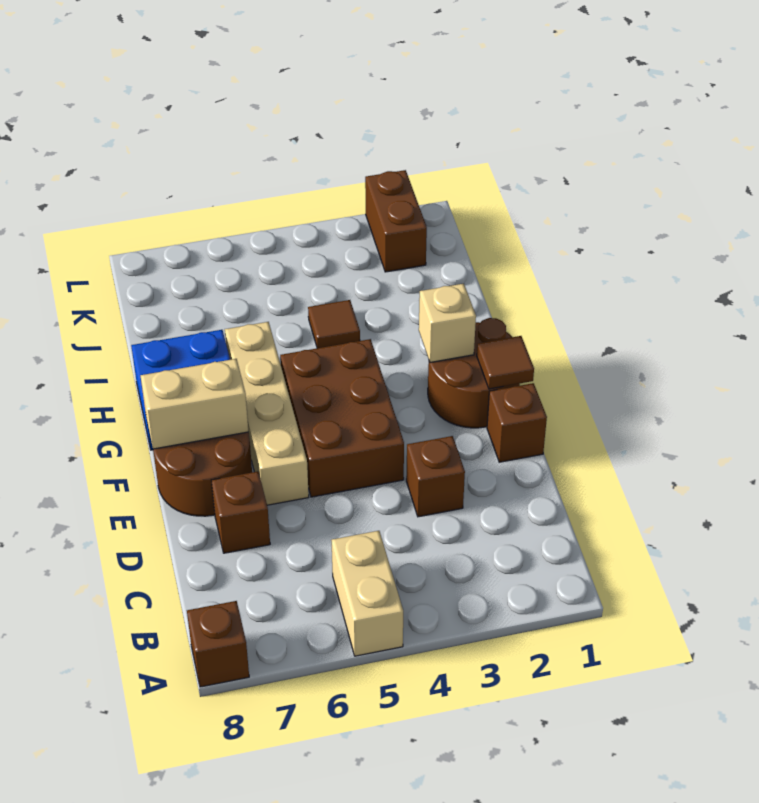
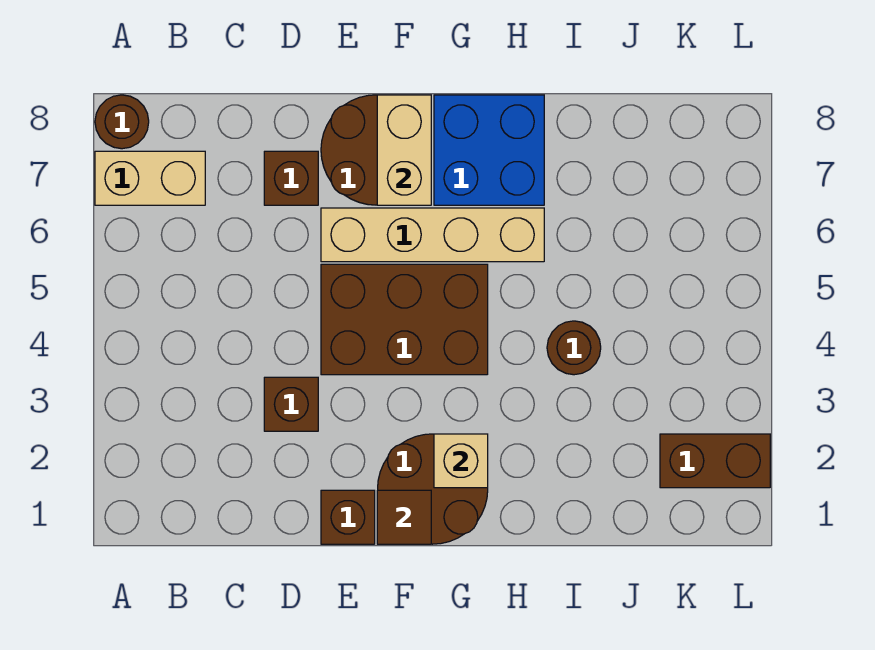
tan brick A5:B5 level 1 -> tan brick A7:B7 level 1
brown brick A8 level 1 -> brown round brick A8 level 1
brown tile I4 level 1 -> brown round brick I4 level 1

